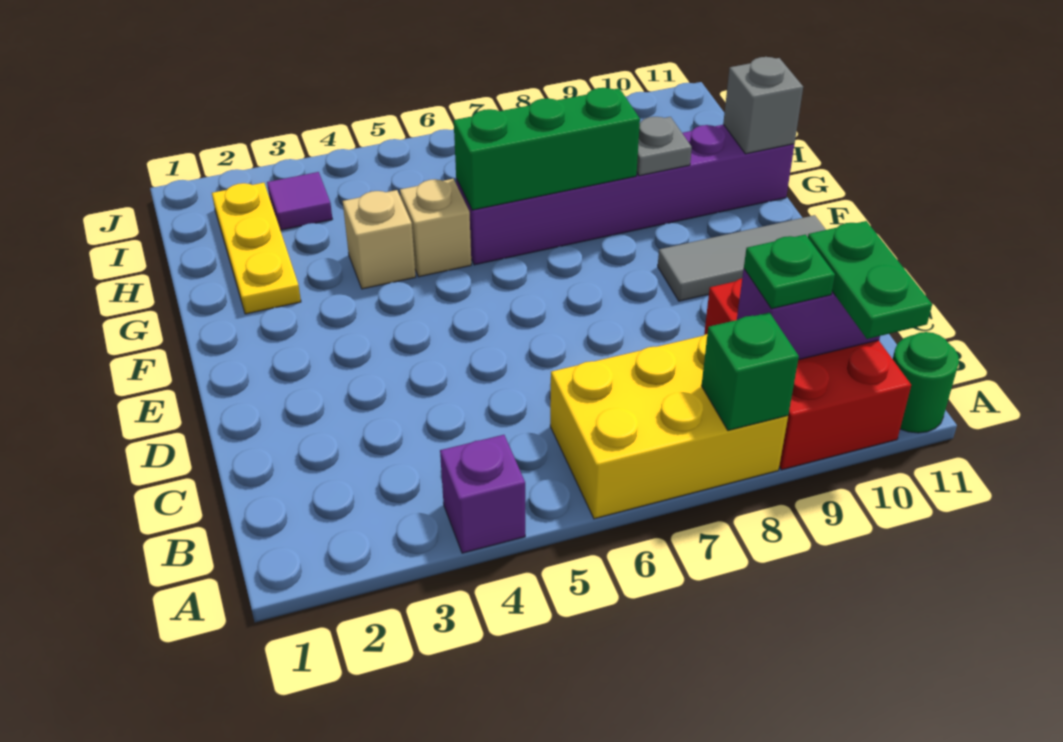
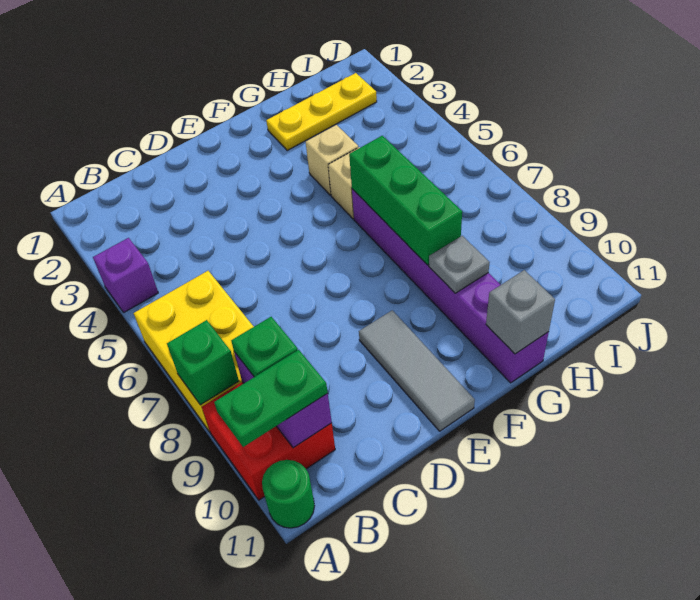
red brick A9:C10 level 1 -> red brick A9:B10 level 1
purple tile I3 level 1 -> none

